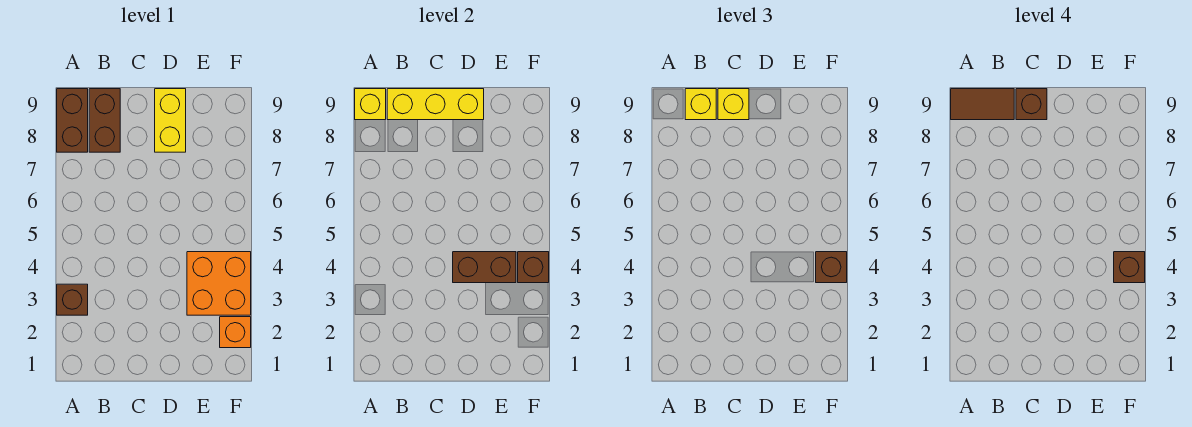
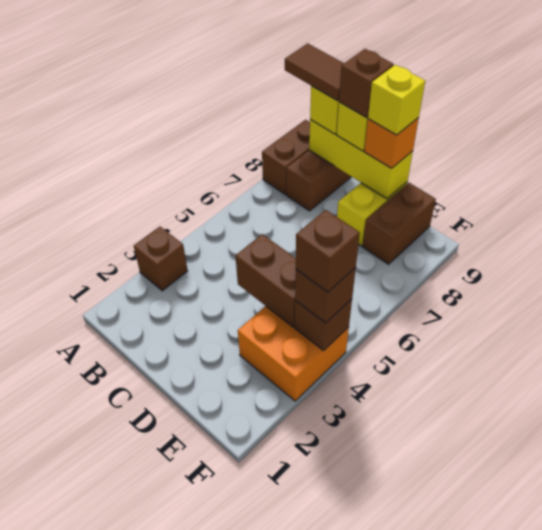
yellow brick A9 level 2 -> yellow brick D9 level 4
none -> brown brick E8:E9 level 1
orange brick F2 level 1 -> orange brick D9 level 3

